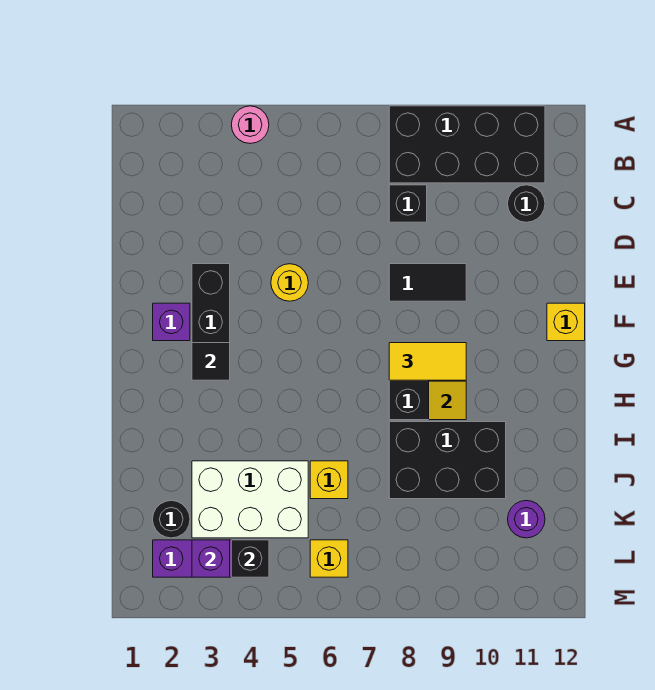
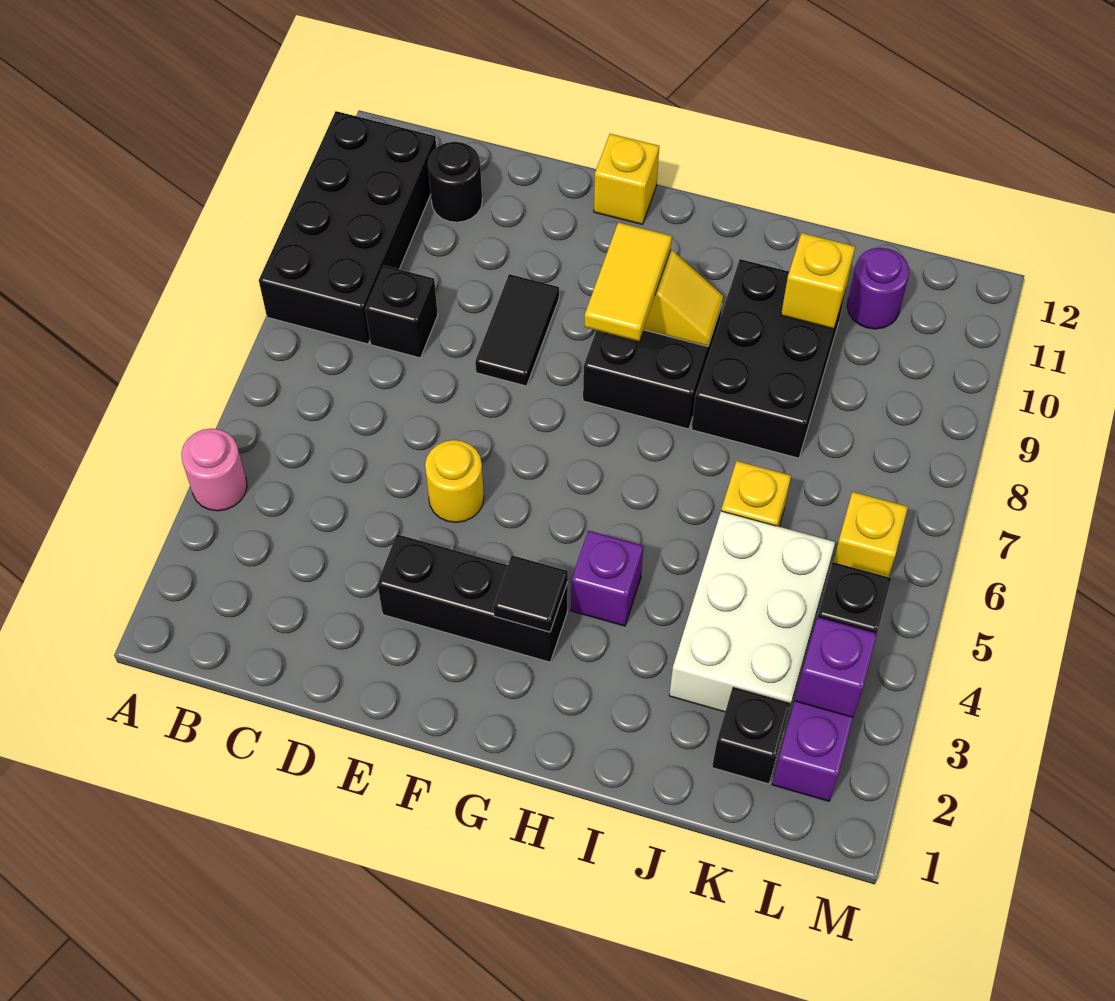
purple brick F2 level 1 -> purple brick H4 level 1
none -> yellow brick J10 level 2
black round brick K2 level 1 -> black brick K2 level 1

